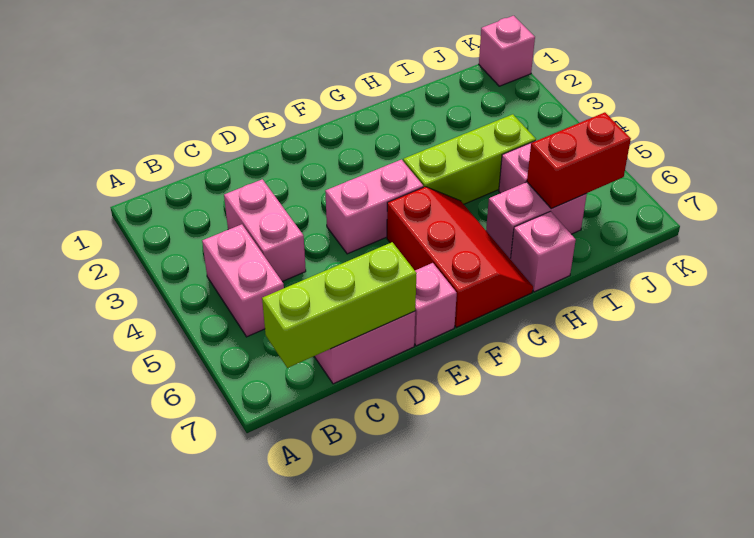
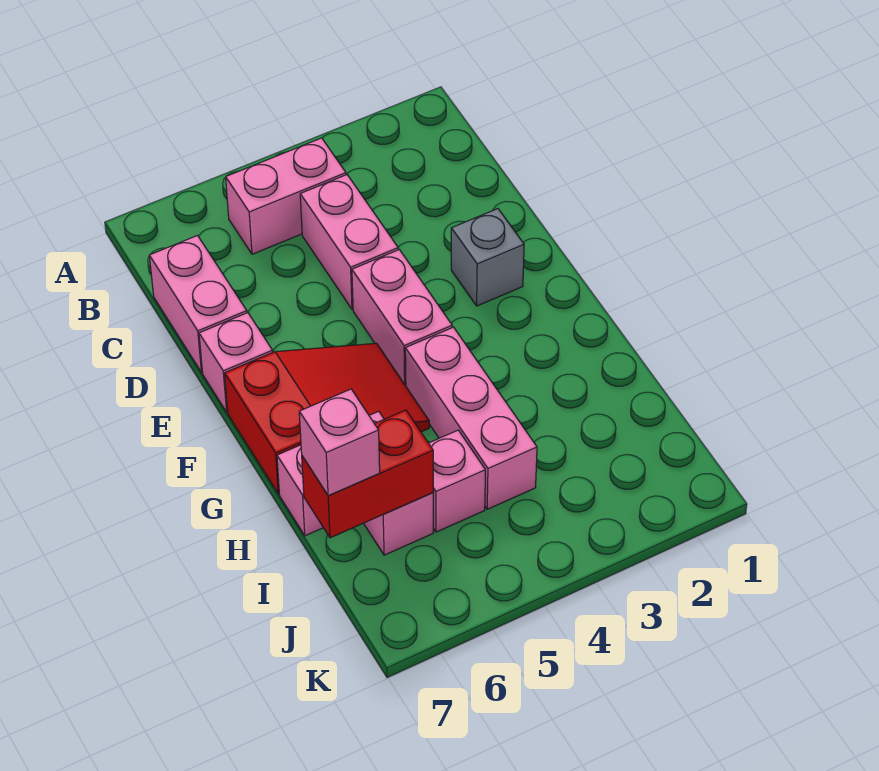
lime brick B7:D7 level 2 -> none
pink brick C3:C4 level 1 -> pink brick C4:D4 level 1
none -> grey brick E2 level 1
red slope F5:G7 level 1 top F -> red slope F5:G7 level 1 top 7
lime brick G4:I4 level 1 -> pink brick G4:I4 level 1
red brick I6:J6 level 2 -> red brick I6:I7 level 2
pink brick K1 level 1 -> pink brick I7 level 3

